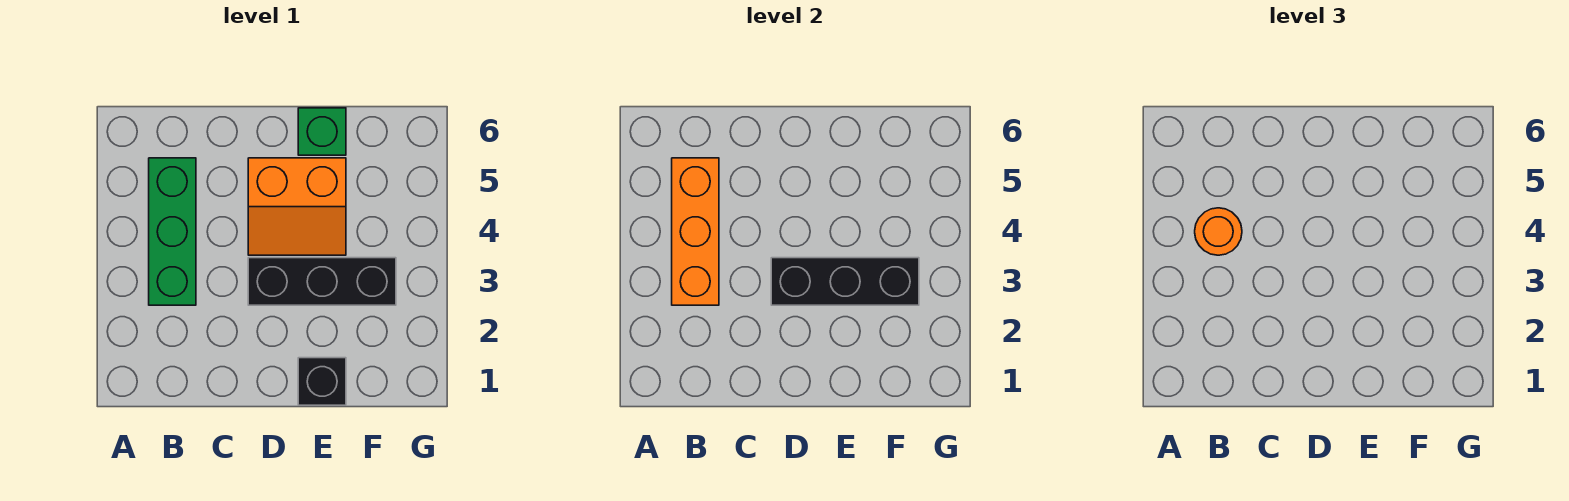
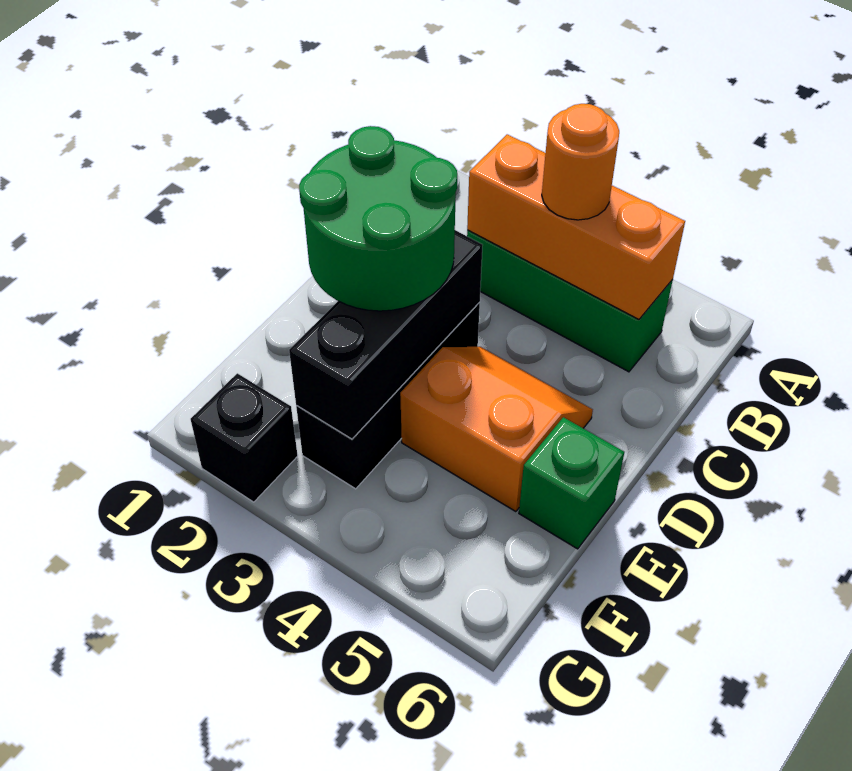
none -> green round brick D2:E3 level 3
orange slope D4:E5 level 1 top 5 -> orange slope D4:E5 level 1 top E
black brick E1 level 1 -> black brick G2 level 1

